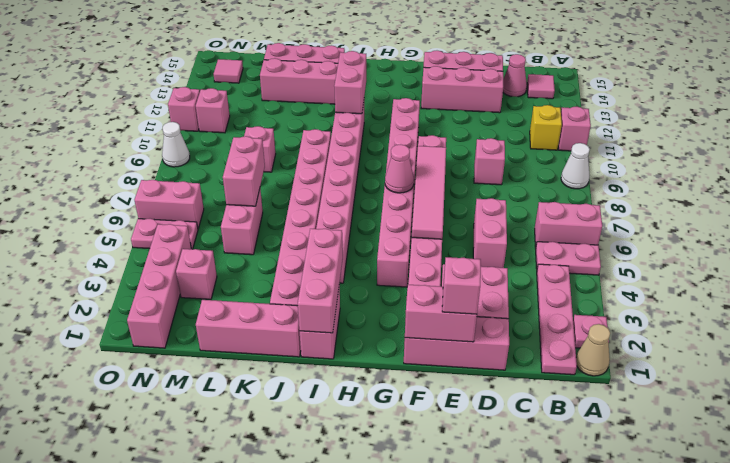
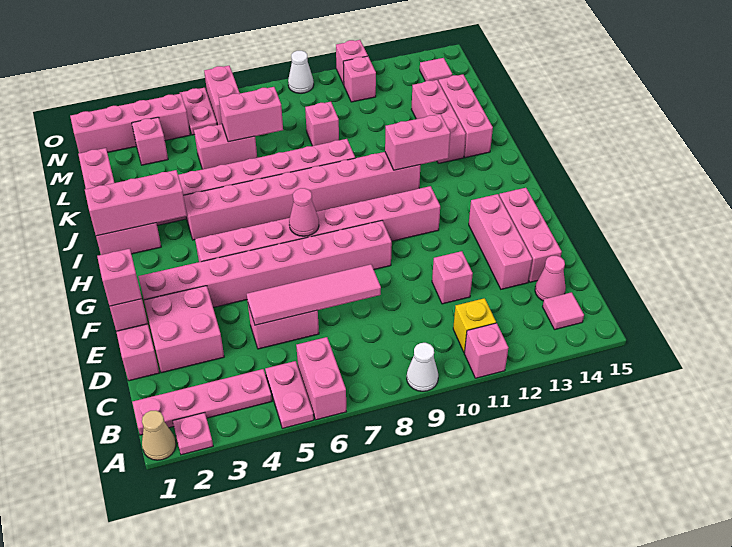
pink brick D9 level 1 -> pink brick D11 level 1
pink tile F5:F8 level 2 -> pink tile D5:D8 level 2

